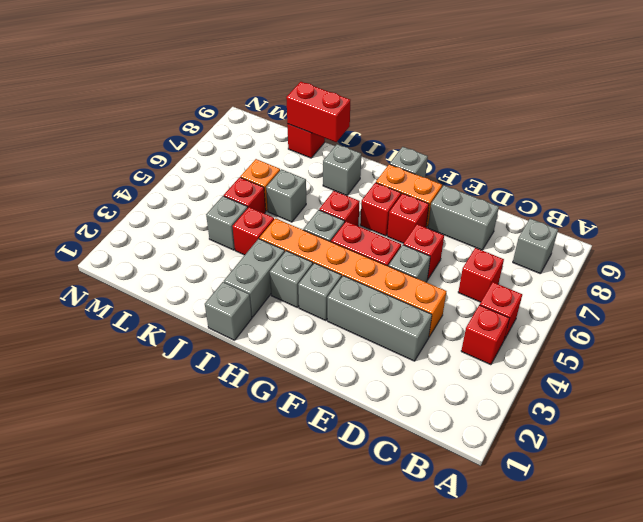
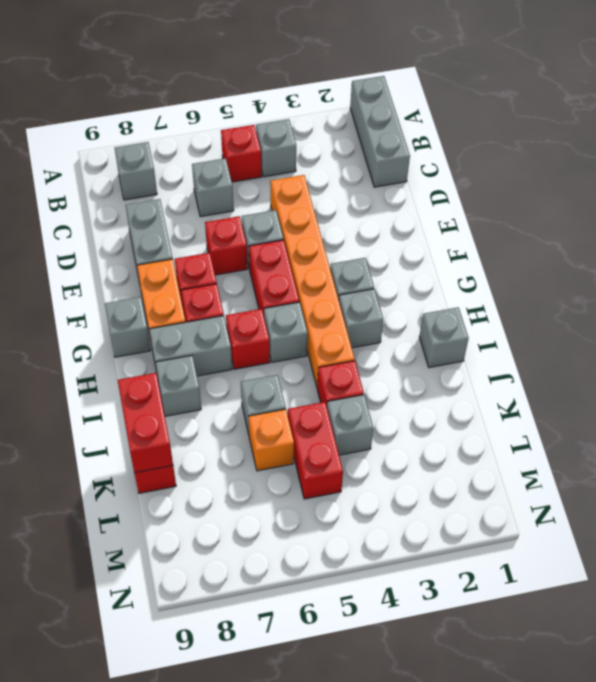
red brick B4 level 1 -> grey brick B4 level 1
red brick C6 level 1 -> grey brick C6 level 1
grey brick D3:F3 level 1 -> grey brick A1:C1 level 1
grey brick I2:I3 level 1 -> grey brick H7:H8 level 1
red brick K5 level 1 -> red brick K5:L5 level 1

